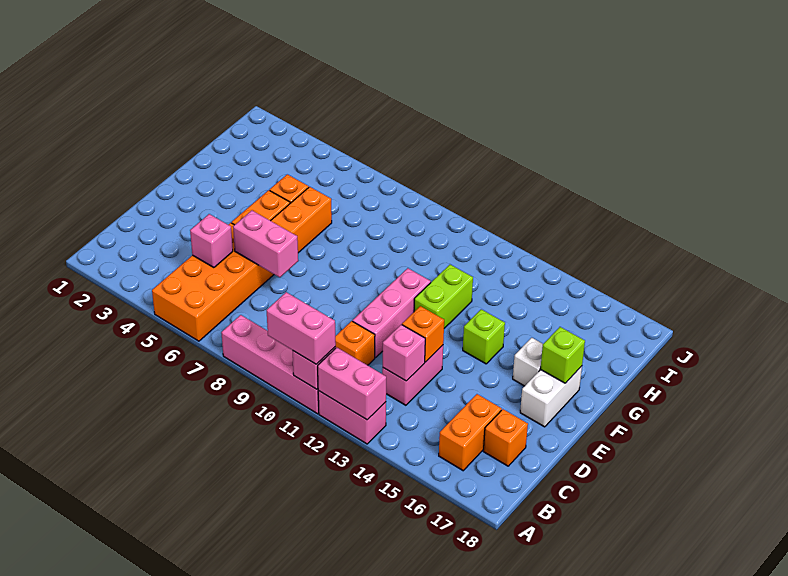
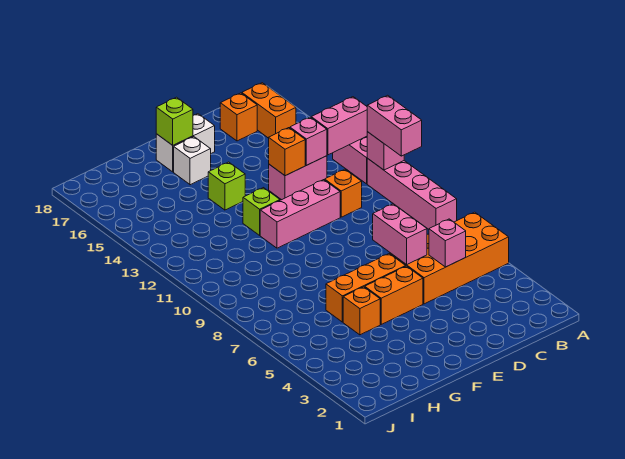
pink brick A12:A13 level 2 -> pink brick A13:B13 level 2
orange brick B16:C16 level 1 -> orange brick B16:B17 level 1
lime brick F12:G12 level 1 -> lime brick F12 level 1

